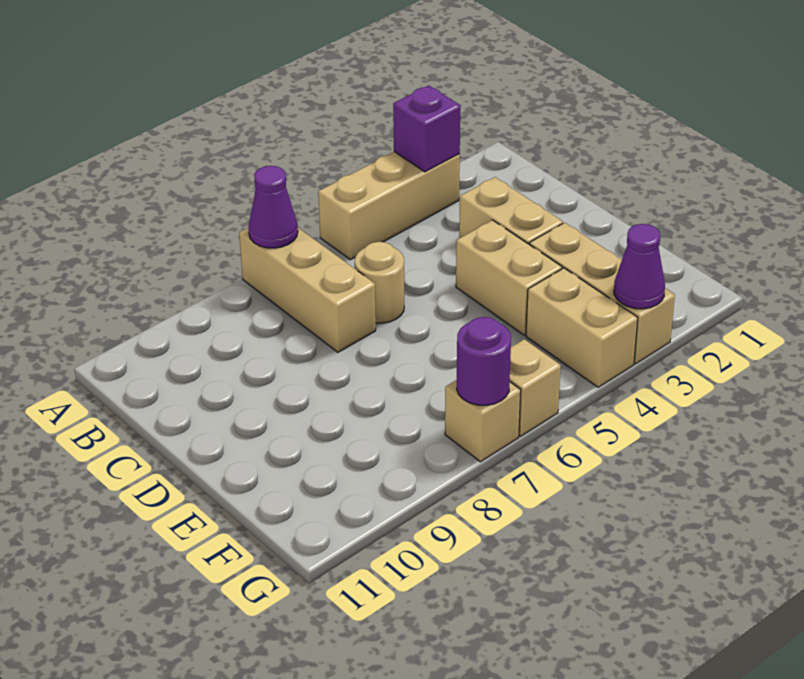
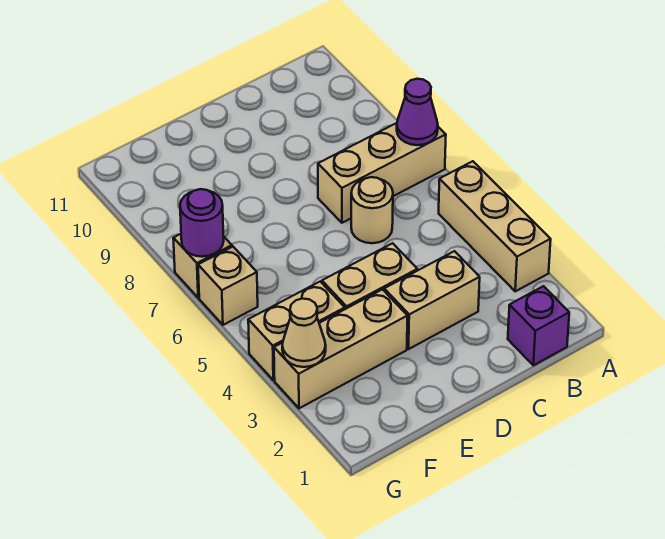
purple brick A3 level 2 -> purple brick B1 level 1
purple cone G3 level 2 -> tan cone G3 level 2

